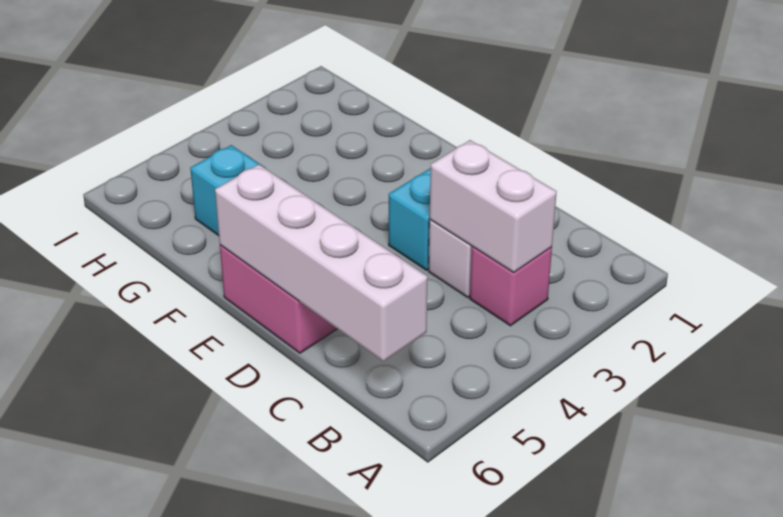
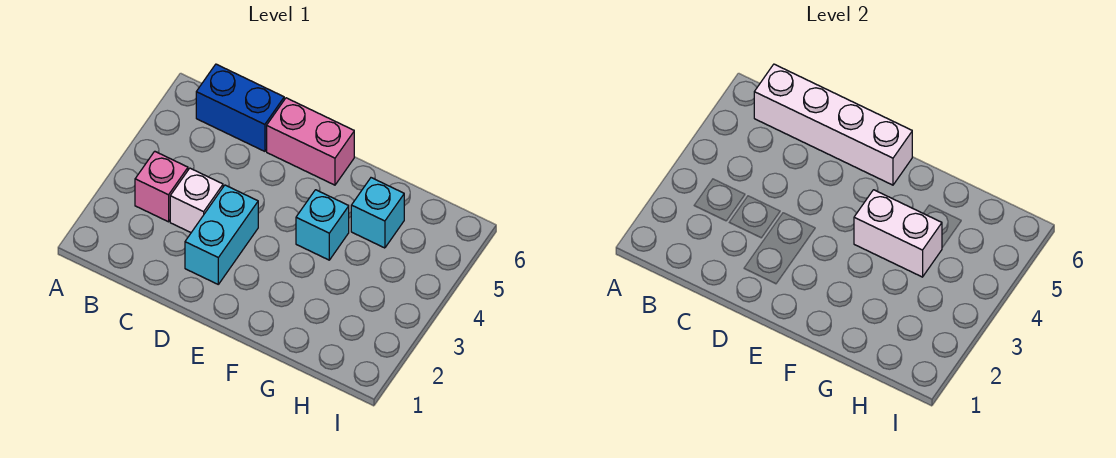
white brick B3:C3 level 2 -> white brick F4:G4 level 2
none -> blue brick B6:C6 level 1
none -> cyan brick F4 level 1

